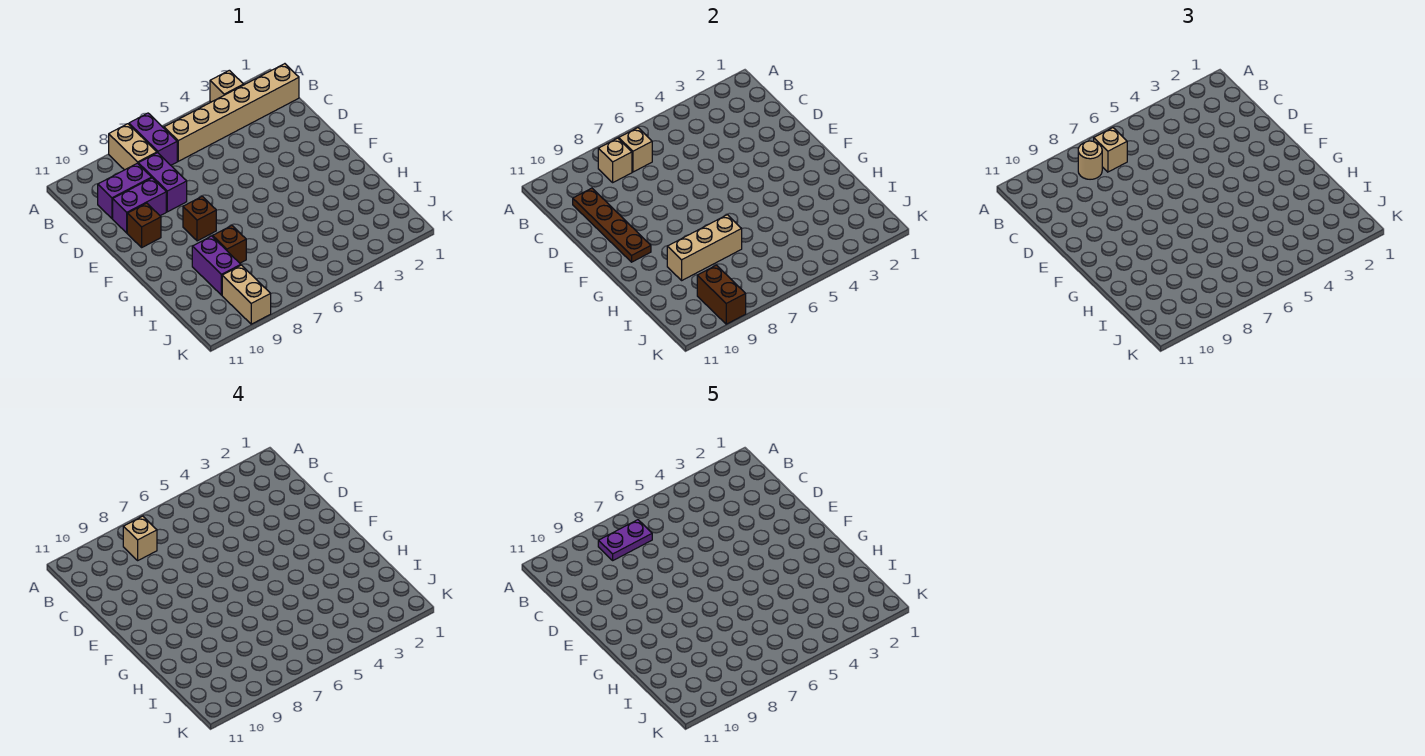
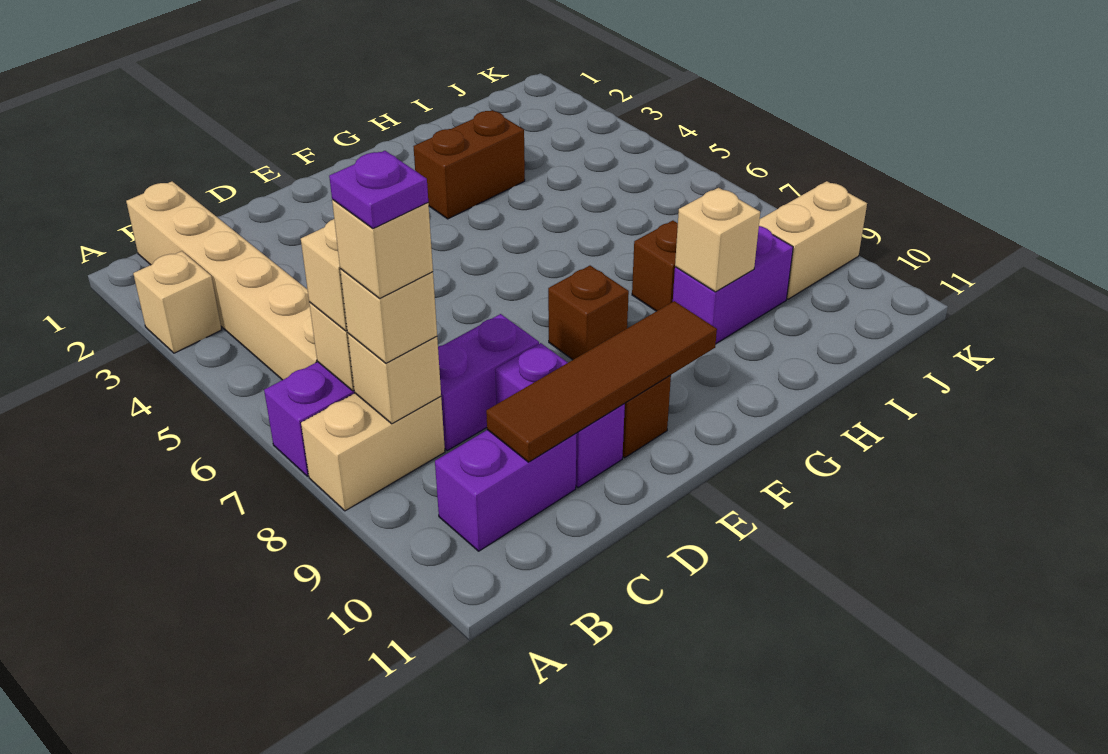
purple plate B7:B8 level 5 -> purple plate B8 level 5
tan round brick B8 level 3 -> tan brick B8 level 3
purple brick C9:C10 level 1 -> purple brick B10:C10 level 1
brown plate C10:F10 level 2 -> brown tile C10:F10 level 2
tan brick H7:H9 level 2 -> tan brick H9 level 2
brown brick J9:K9 level 2 -> brown brick G3:H3 level 1

